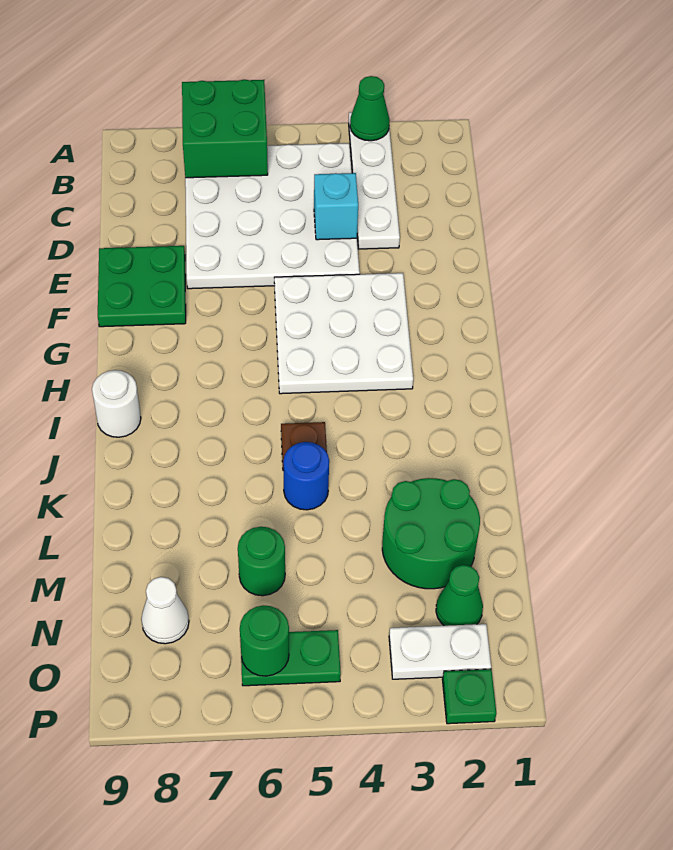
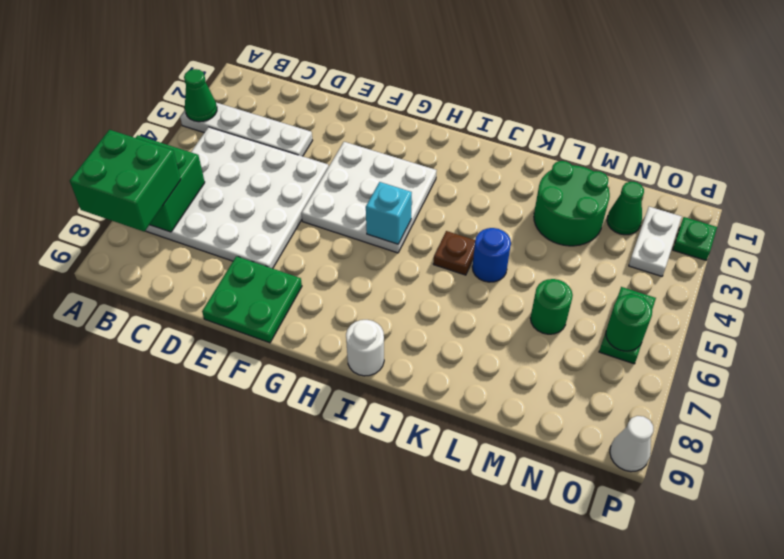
none -> green brick A7:B8 level 3
cyan brick D4 level 2 -> cyan brick H5 level 2
white cone N8 level 1 -> white cone P9 level 1

